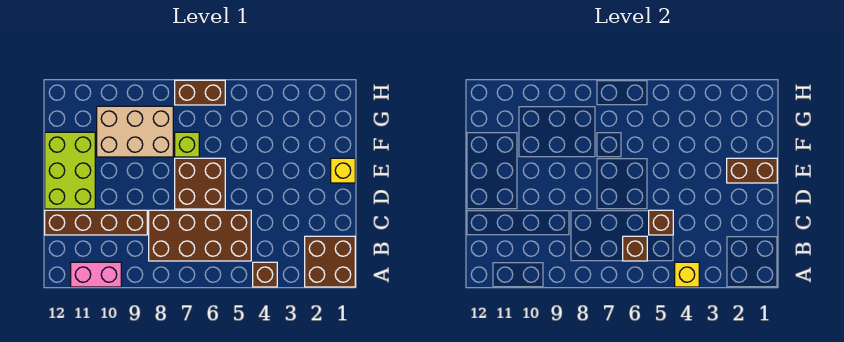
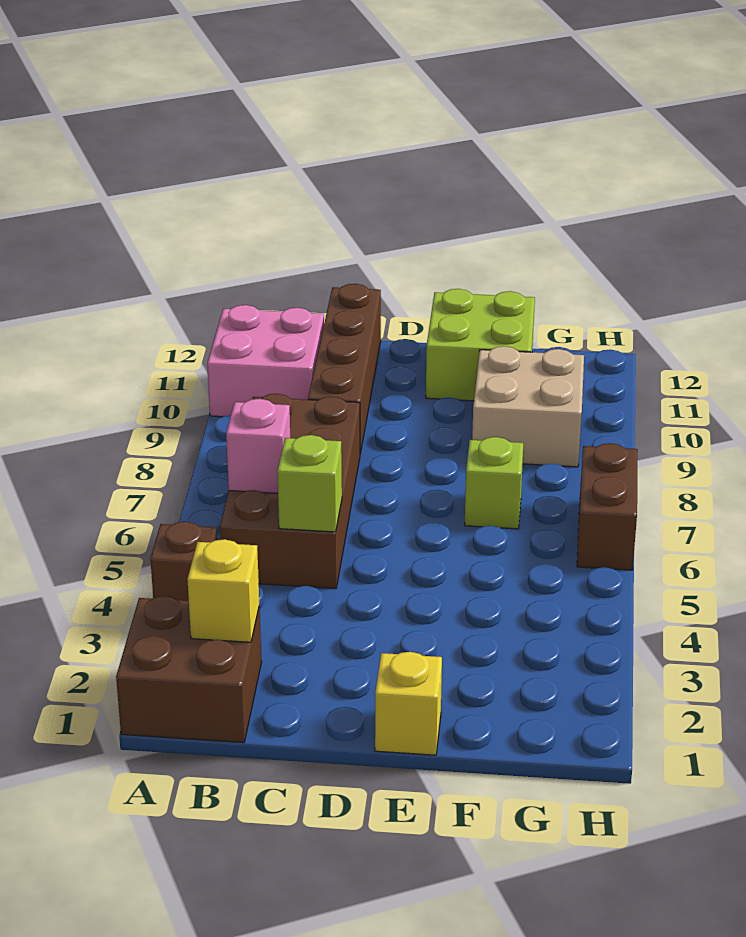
yellow brick A4 level 2 -> yellow brick B2 level 2
pink brick A10:A11 level 1 -> pink brick A10:B11 level 1
brown brick B6 level 2 -> pink brick B6 level 2
brown brick C5 level 2 -> lime brick C5 level 2
brown brick D6:E7 level 1 -> none
lime brick D11:F12 level 1 -> lime brick E11:F12 level 1
brown brick E1:E2 level 2 -> none
tan brick F8:G10 level 1 -> tan brick F9:G10 level 1

